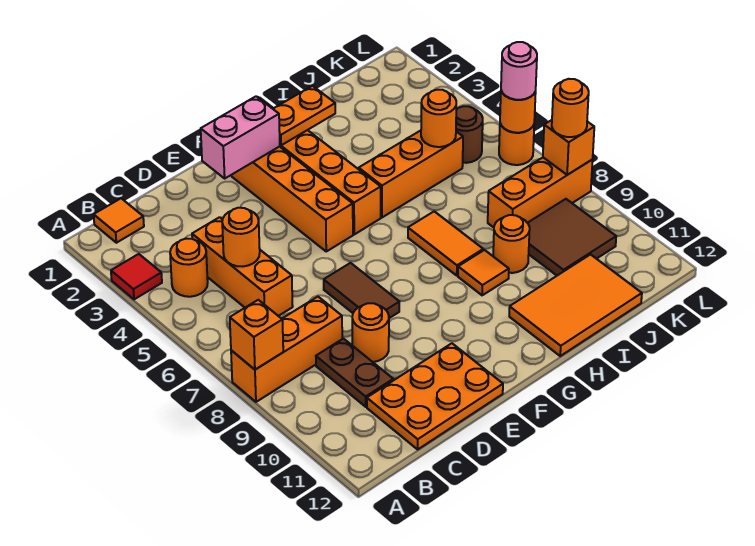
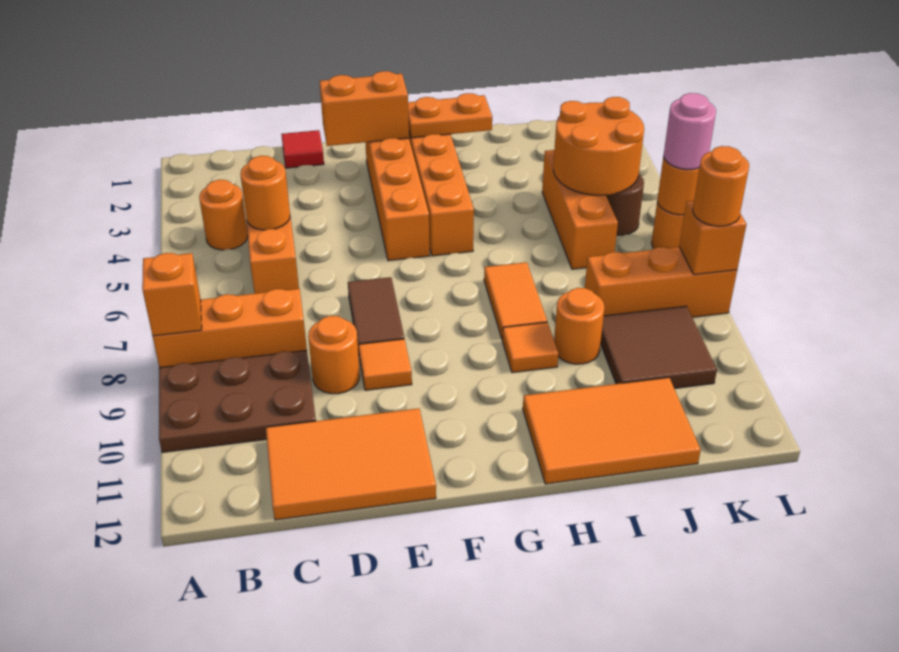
red tile A3 level 1 -> red tile D1 level 1
orange tile B1 level 1 -> orange tile E9 level 1
brown plate C9:C10 level 1 -> brown plate A9:C10 level 1
orange plate C11:E12 level 1 -> orange tile C11:E12 level 1
pink brick E2:F2 level 2 -> orange brick E2:F2 level 2
orange brick H5:J5 level 1 -> orange brick J4:J6 level 1
orange round brick J5 level 2 -> orange round brick J4:K5 level 2

